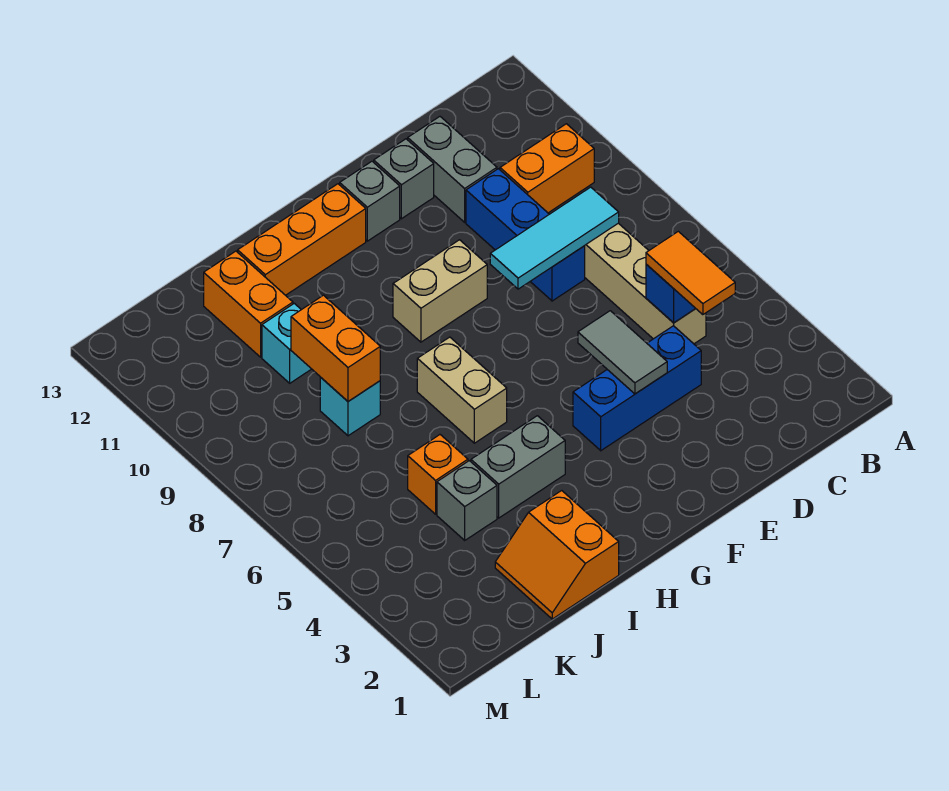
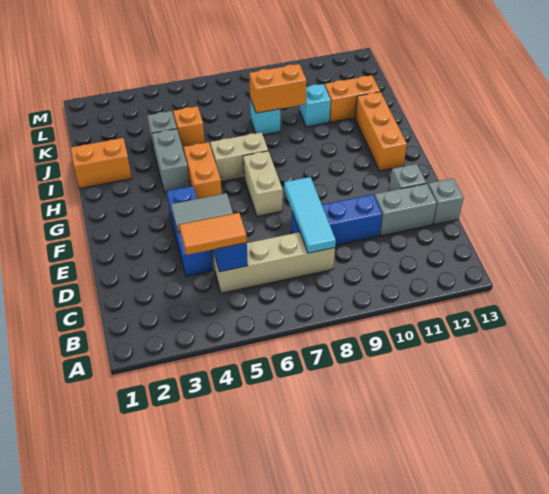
orange brick B10:C10 level 1 -> orange brick G5:H5 level 1
tan brick F9:G9 level 1 -> tan brick F7:G7 level 1
grey brick F12 level 1 -> grey brick D13 level 1

